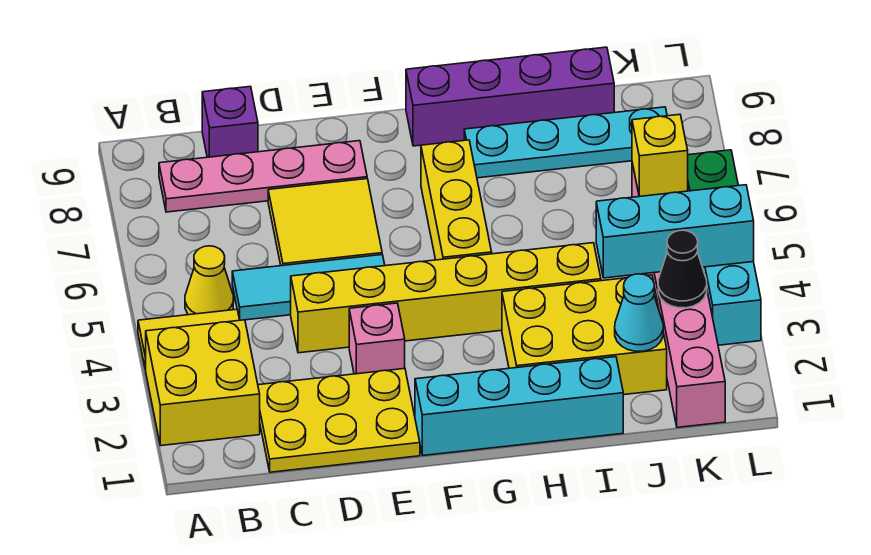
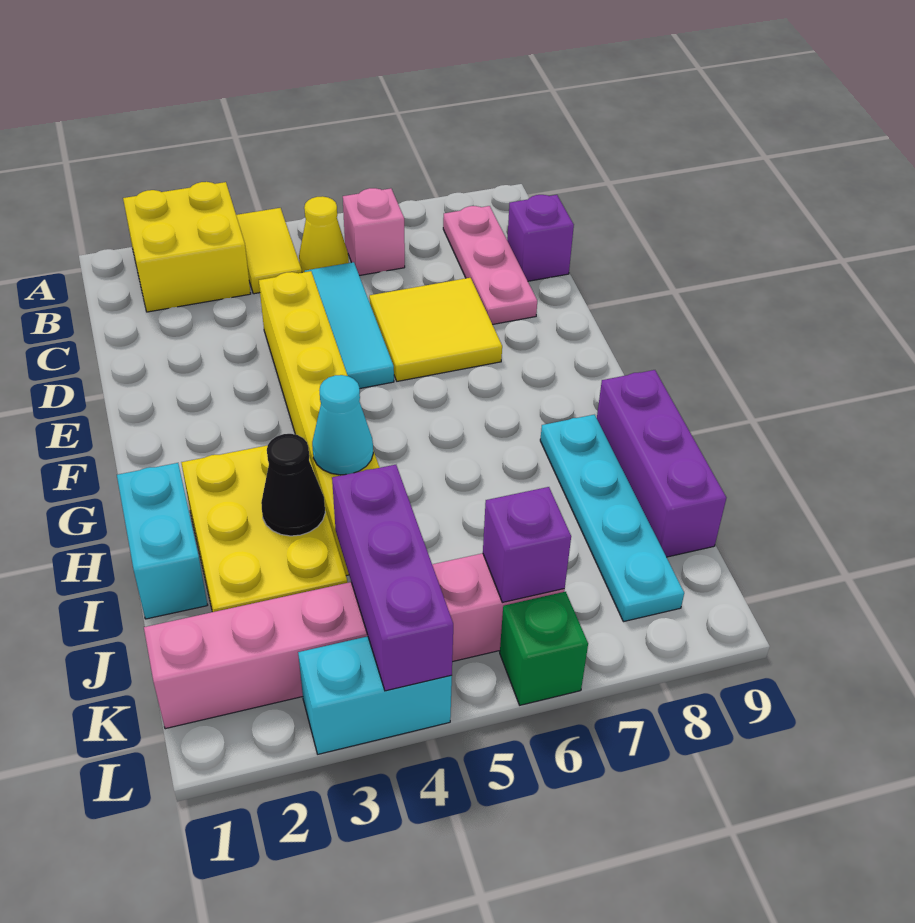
pink plate B8:E8 level 1 -> pink plate B8:D8 level 1
yellow plate C1:E2 level 1 -> none
pink brick E3 level 1 -> pink brick B6 level 1
cyan brick F1:I1 level 1 -> cyan brick H1:I1 level 1
yellow brick G5:G7 level 1 -> none
purple brick G9:J9 level 1 -> purple brick H9:J9 level 1
cyan cone J2 level 2 -> cyan cone H4 level 2
cyan brick J4:L4 level 2 -> purple brick J4:L4 level 2
black cone K3 level 2 -> black cone I3 level 2
yellow brick K6 level 2 -> purple brick K6 level 2

